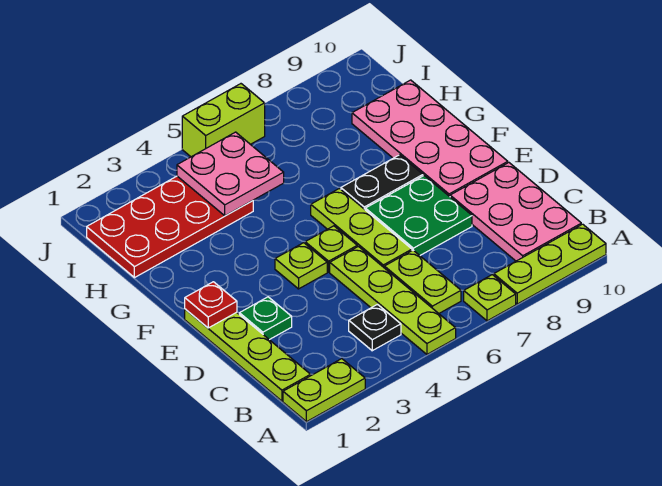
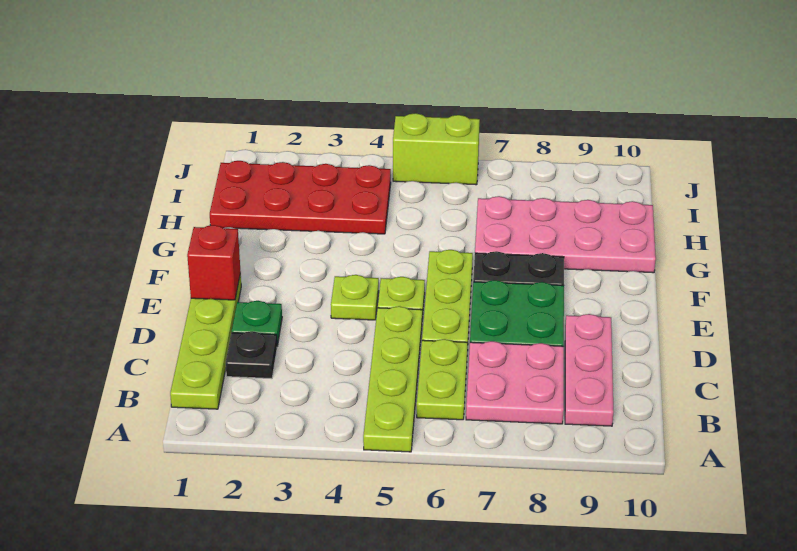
lime plate A1:A2 level 1 -> none
lime plate A7 level 1 -> none
lime plate A8:A10 level 1 -> none
black plate B4 level 1 -> black plate C2 level 1
pink plate B9:D10 level 1 -> pink plate B9:D9 level 1
red plate E1 level 2 -> red brick E1 level 2
pink plate E9:H10 level 1 -> pink plate G7:H10 level 1
pink plate H4:I5 level 2 -> pink plate B7:C8 level 1

